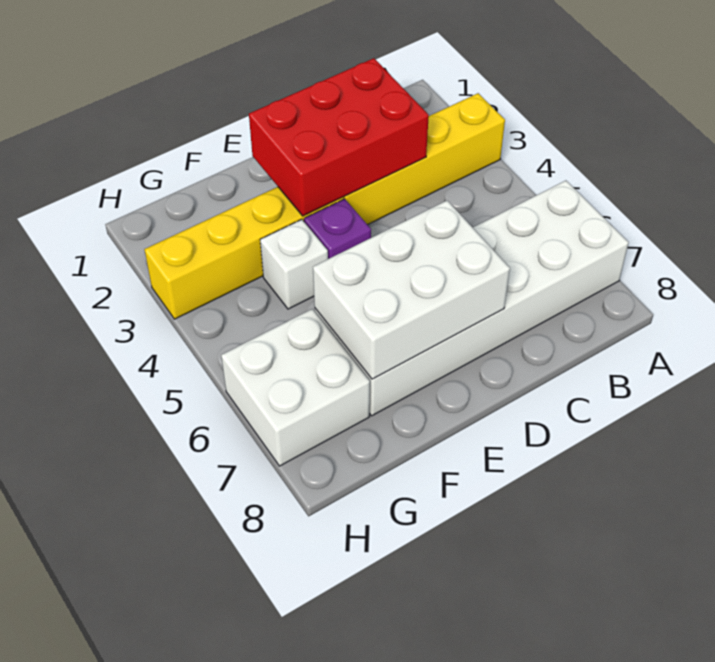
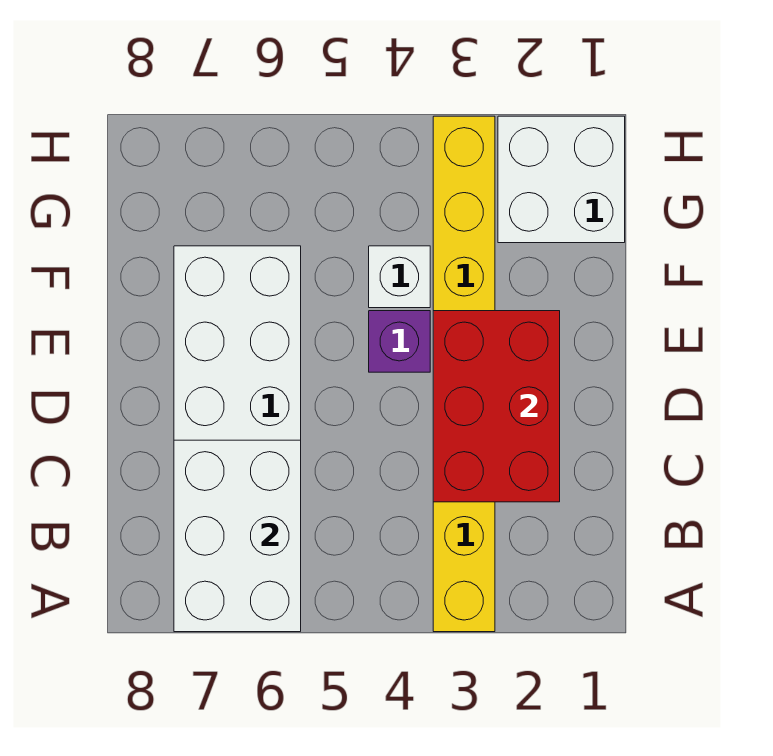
white brick D6:F7 level 2 -> white brick A6:C7 level 2
white brick G6:H7 level 1 -> white brick G1:H2 level 1

